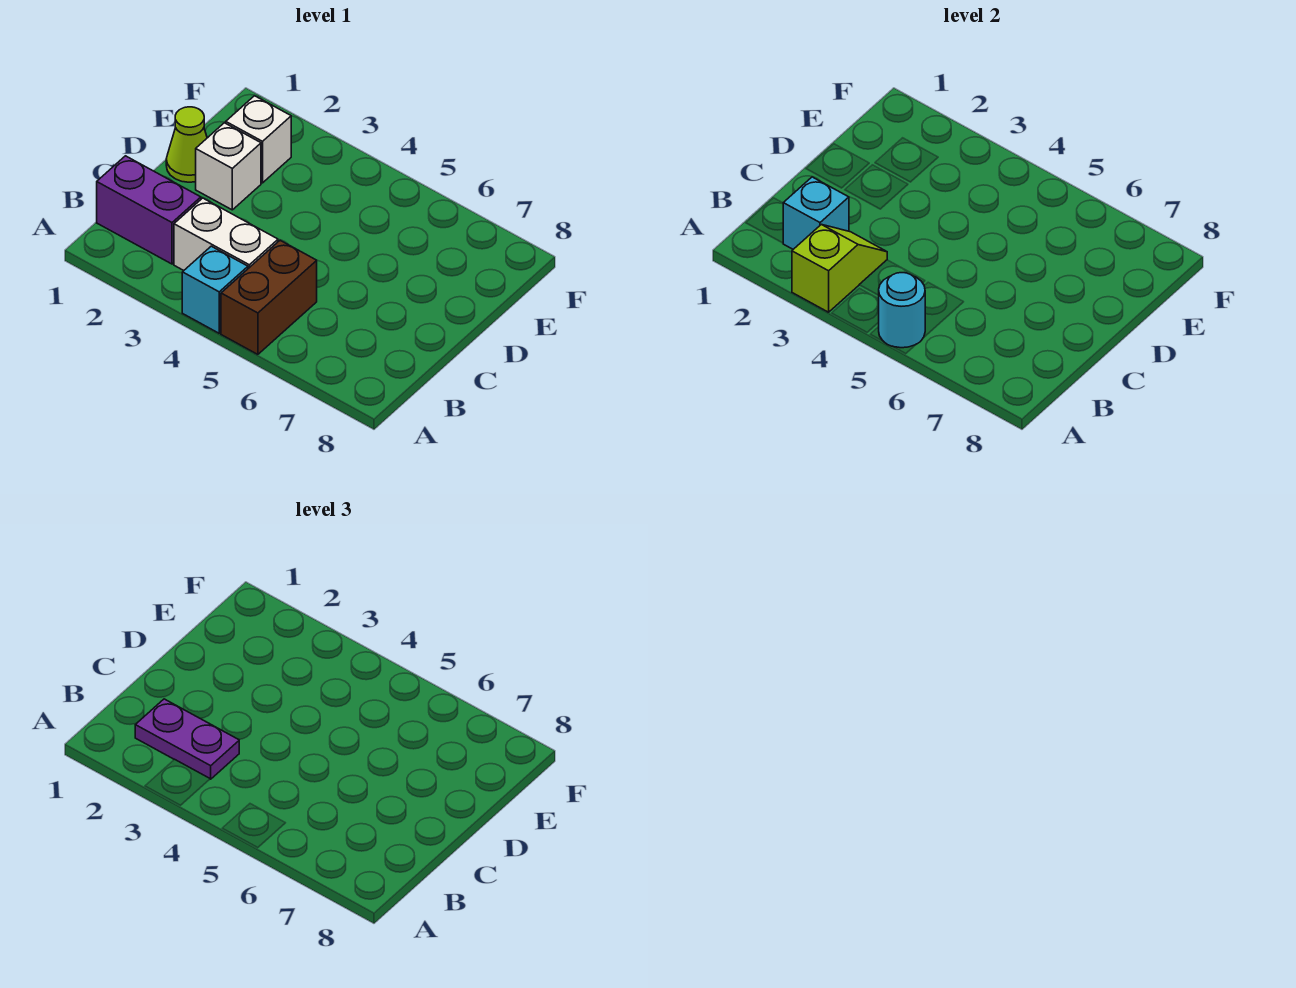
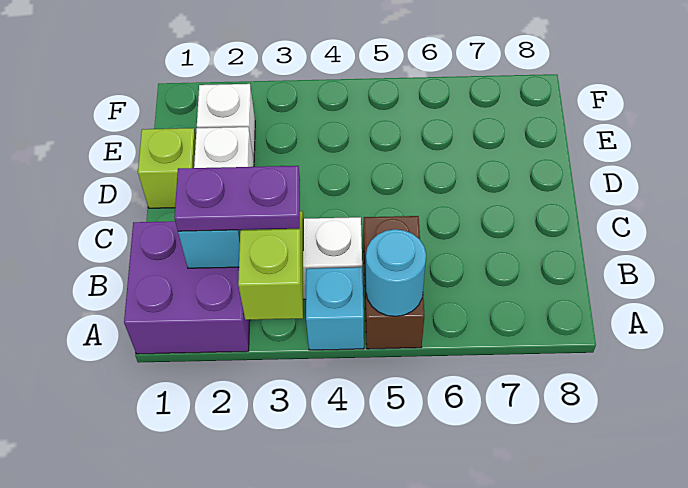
purple brick B1:B2 level 1 -> purple brick A1:B2 level 1
lime cone D1 level 1 -> lime brick D1 level 1

